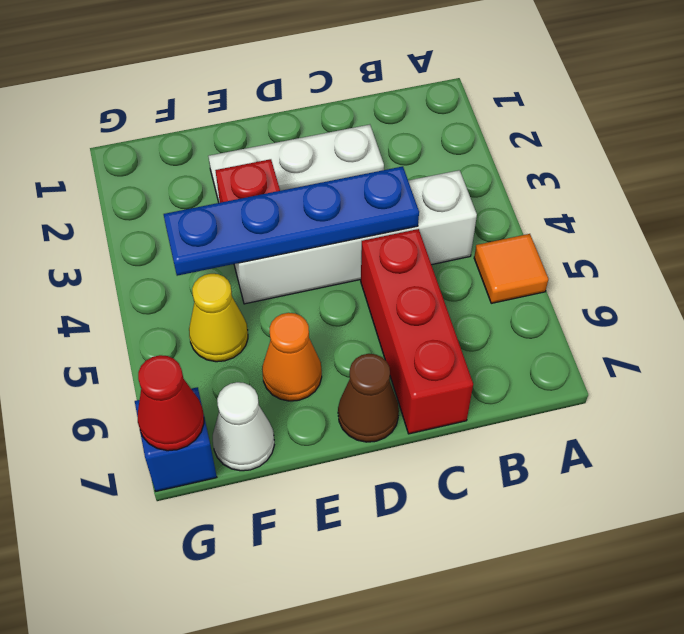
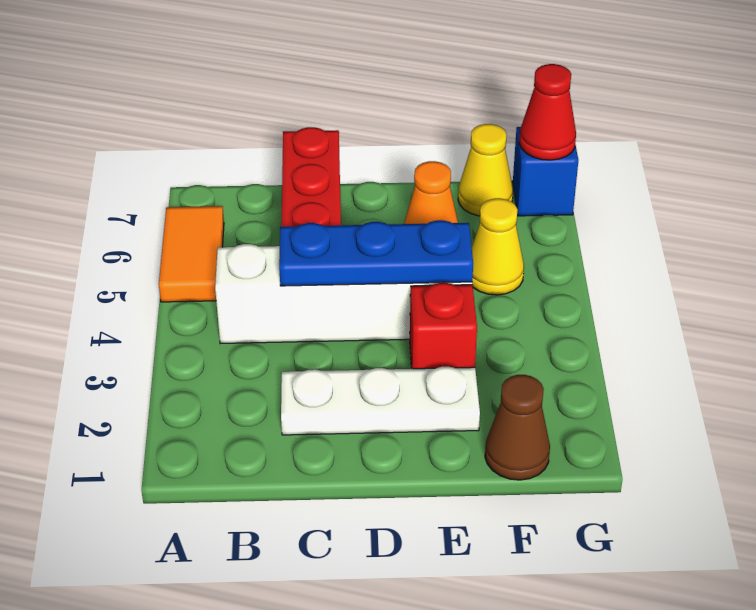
orange tile A5 level 1 -> orange tile A5:A6 level 1
blue plate C4:F4 level 2 -> blue plate C4:E4 level 2
brown cone D7 level 1 -> brown cone F1 level 1
white cone F7 level 1 -> yellow cone F7 level 1

